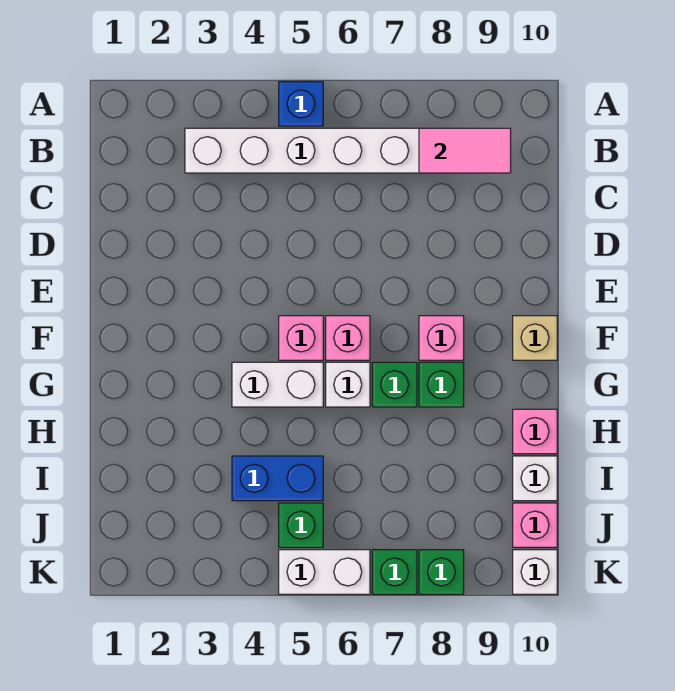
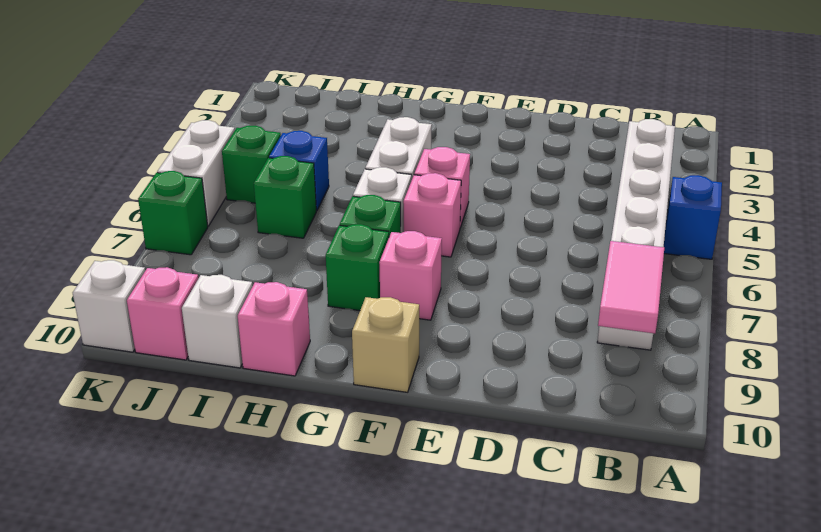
blue brick I4:I5 level 1 -> blue brick I5 level 1
green brick K8 level 1 -> green brick I6 level 1

